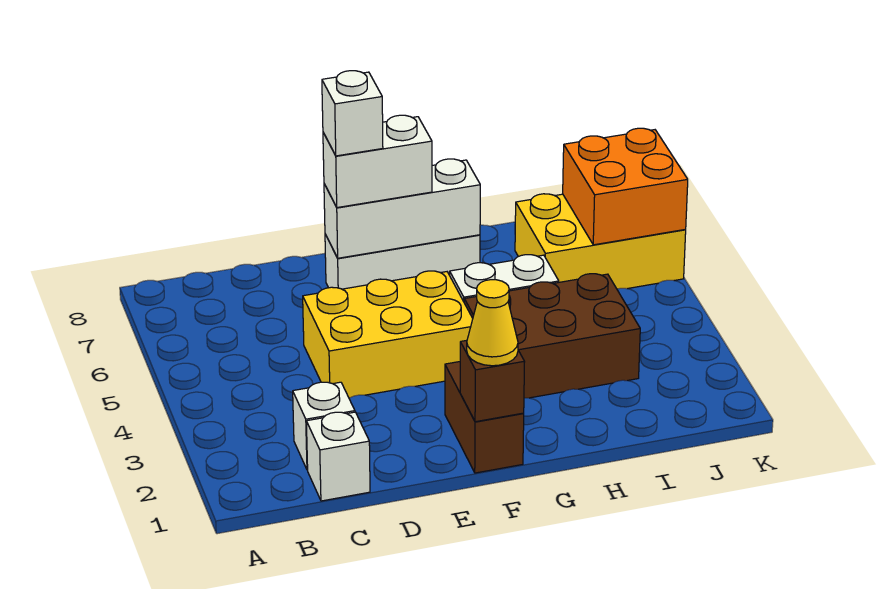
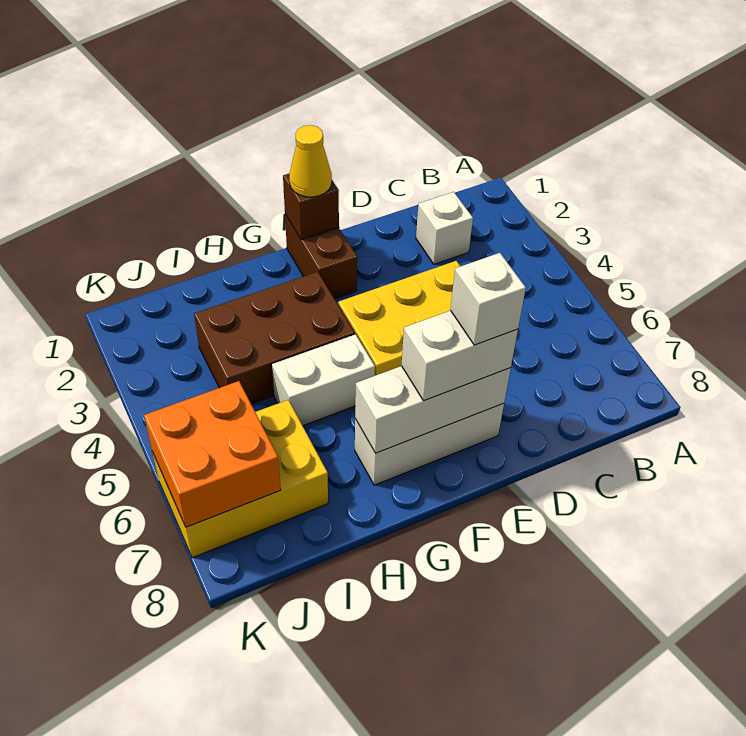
white brick C1 level 1 -> none

